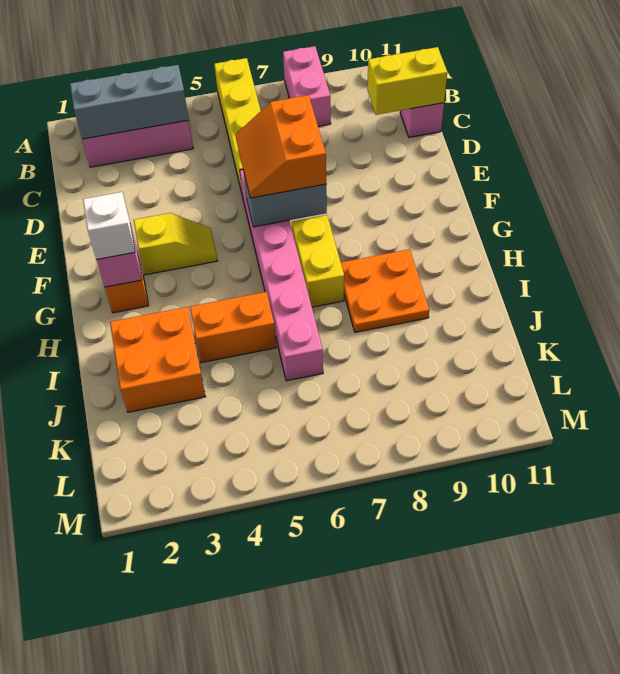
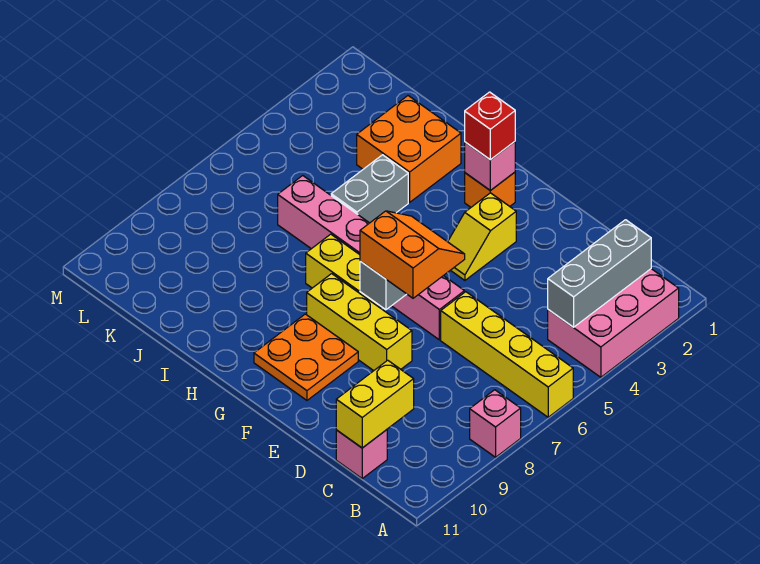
pink brick A8:B8 level 1 -> pink brick A8 level 1
none -> yellow brick E8:G8 level 1
white brick G2 level 3 -> red brick G2 level 3
orange plate H8:I9 level 1 -> orange plate F9:G10 level 1
orange brick I4:I5 level 1 -> grey brick I4:I5 level 1

